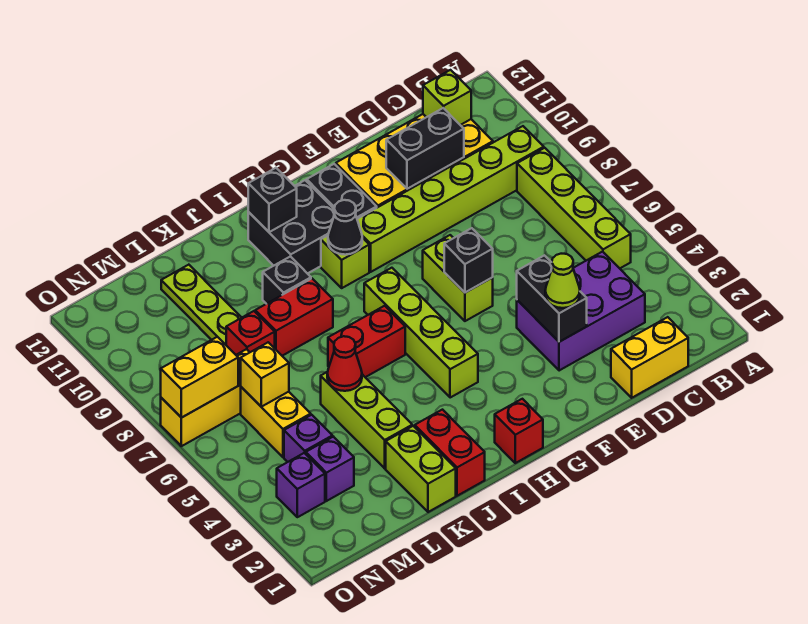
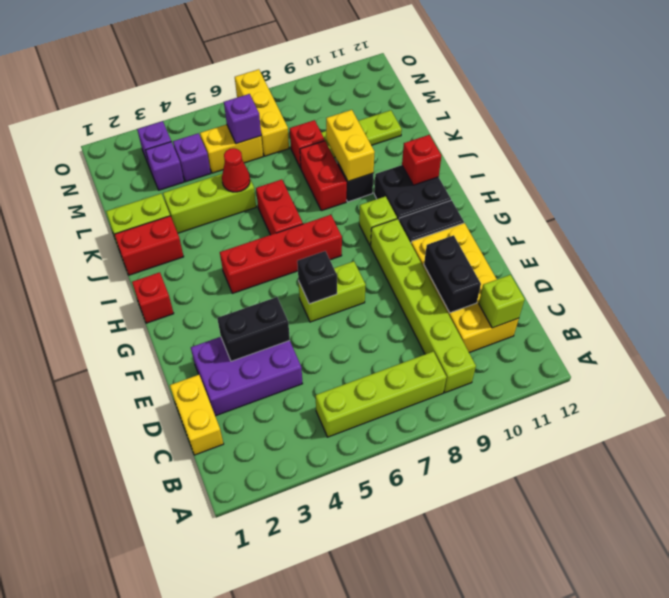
purple brick C3:E4 level 1 -> purple brick D2:E4 level 1
lime cone E3 level 3 -> none
lime brick H4:H7 level 1 -> red brick H4:H7 level 1
black cone H9 level 2 -> none
black brick I11 level 2 -> red brick I11 level 2
yellow brick M6 level 2 -> purple brick M6 level 2
yellow brick N7:O7 level 2 -> yellow brick J9:K9 level 2

